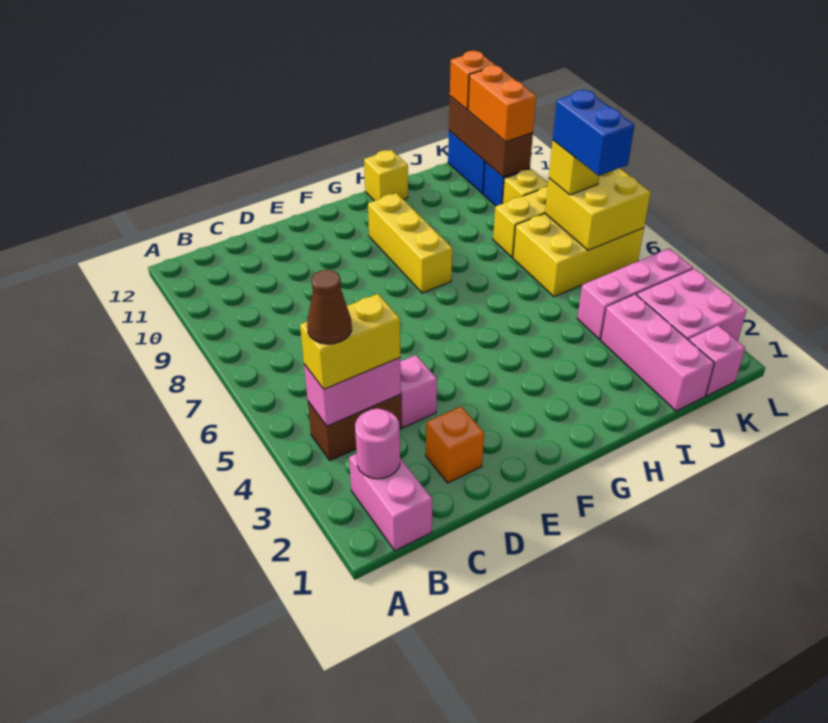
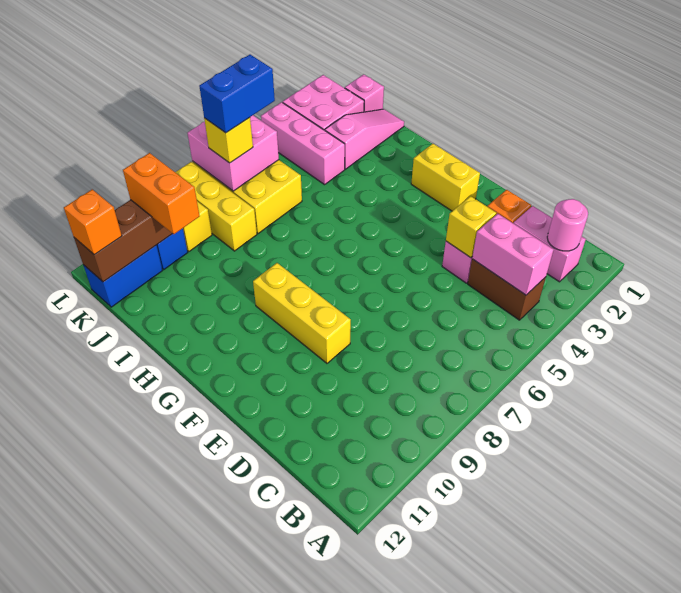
pink brick B1:B2 level 1 -> pink brick B2:C2 level 1
yellow brick B4:C4 level 3 -> yellow brick F2:G2 level 1
brown cone B4 level 4 -> none
yellow brick G8:G10 level 1 -> yellow brick E9:G9 level 1
yellow brick H12 level 1 -> yellow brick D4 level 2
pink brick J1:J3 level 1 -> pink slope J1:J3 level 1 top 3
yellow brick K6:L7 level 2 -> pink brick K6:L7 level 2
orange brick K10:K11 level 3 -> orange brick J10:K10 level 3

